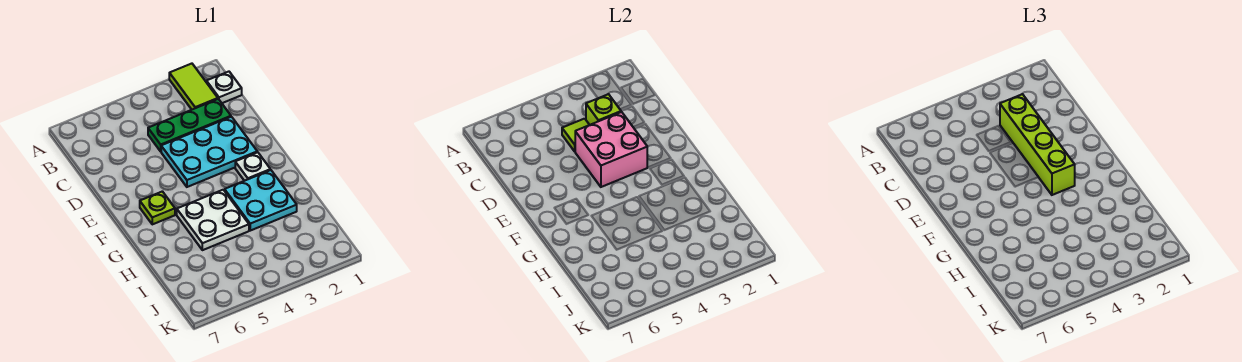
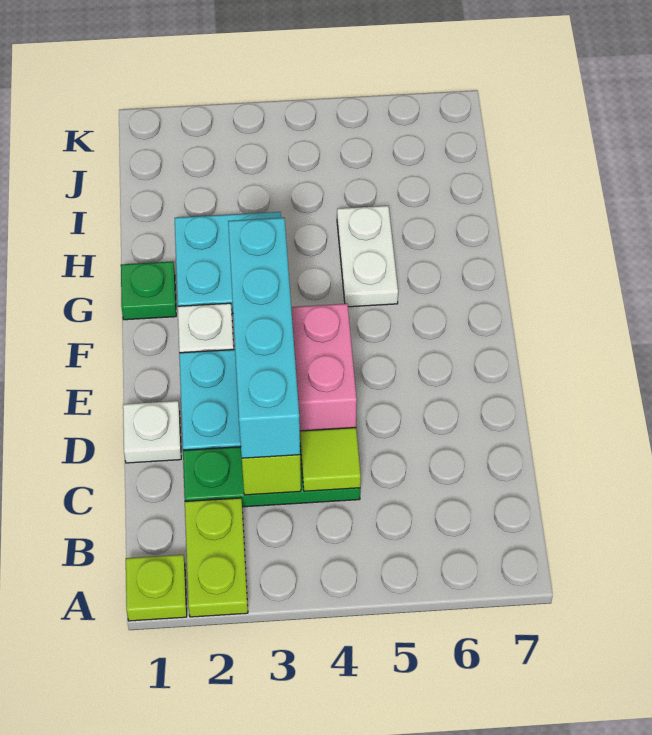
lime tile A2:B2 level 1 -> lime plate A2:B2 level 1
white plate B1 level 1 -> white plate D1 level 1
lime brick C3:F3 level 3 -> cyan brick C3:F3 level 3
lime plate F6 level 1 -> lime plate A1 level 1
none -> green plate G1 level 1
white plate G4:H5 level 1 -> white plate G5:H5 level 1

